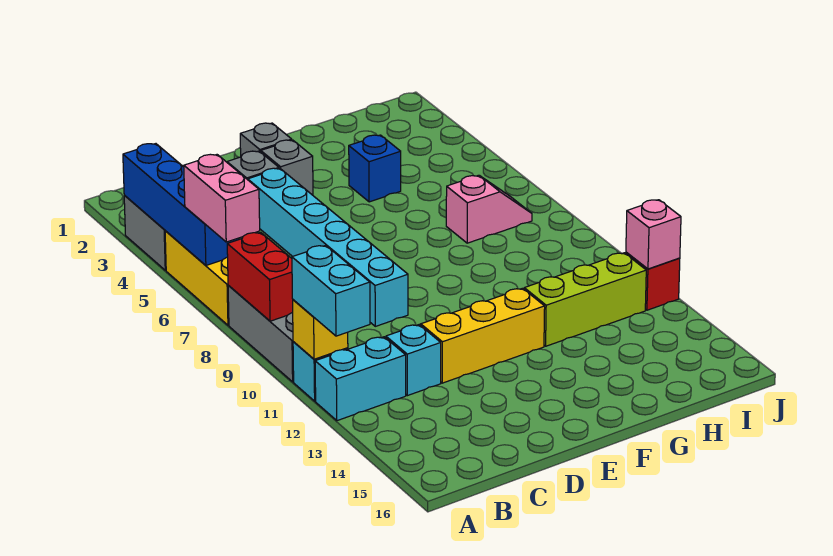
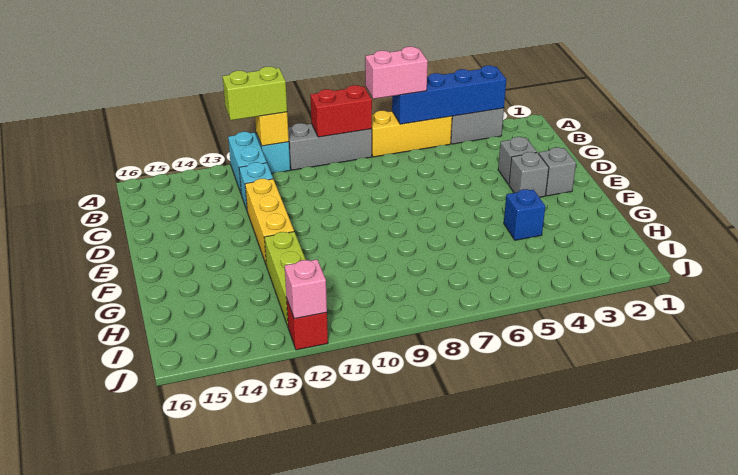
cyan brick A11:A12 level 3 -> lime brick A11:A12 level 3
cyan brick D4:D9 level 1 -> none
pink slope H7:I7 level 1 top H -> none

